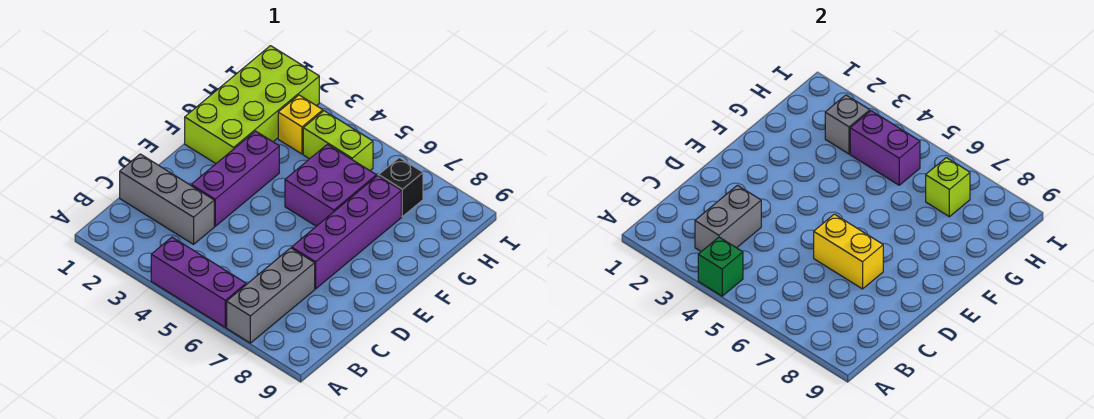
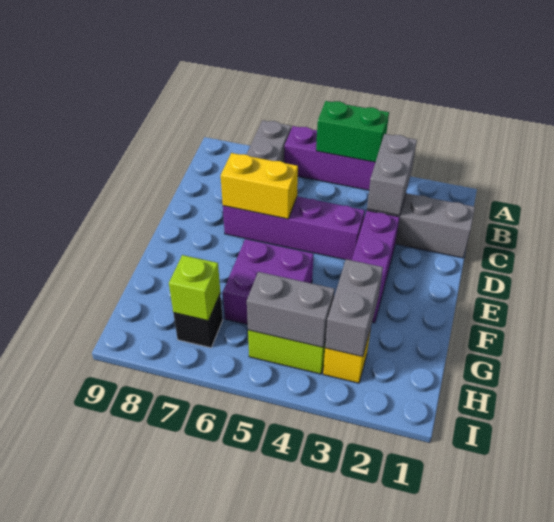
green brick A4 level 2 -> green brick A4:A5 level 2
purple brick D7:G7 level 1 -> purple brick D4:D7 level 1
lime brick F1:I2 level 1 -> none
grey brick H3 level 2 -> grey brick G3:H3 level 2
purple brick H4:H5 level 2 -> grey brick H4:H5 level 2

